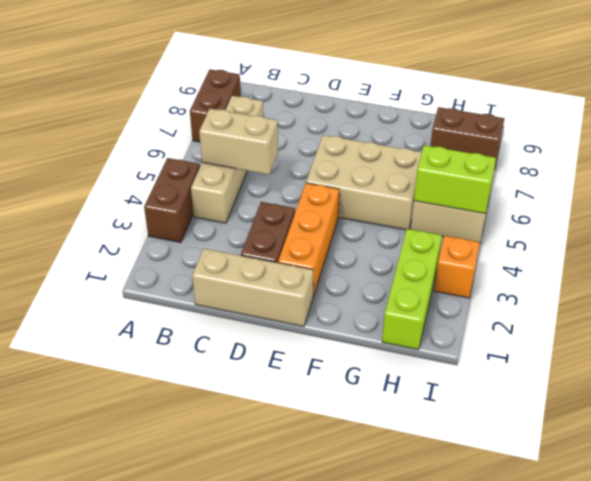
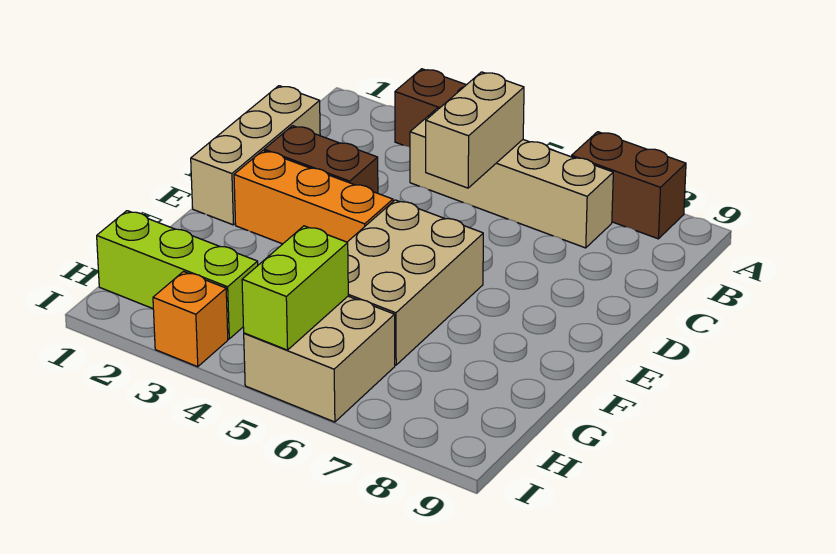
brown brick H8:I8 level 1 -> none

